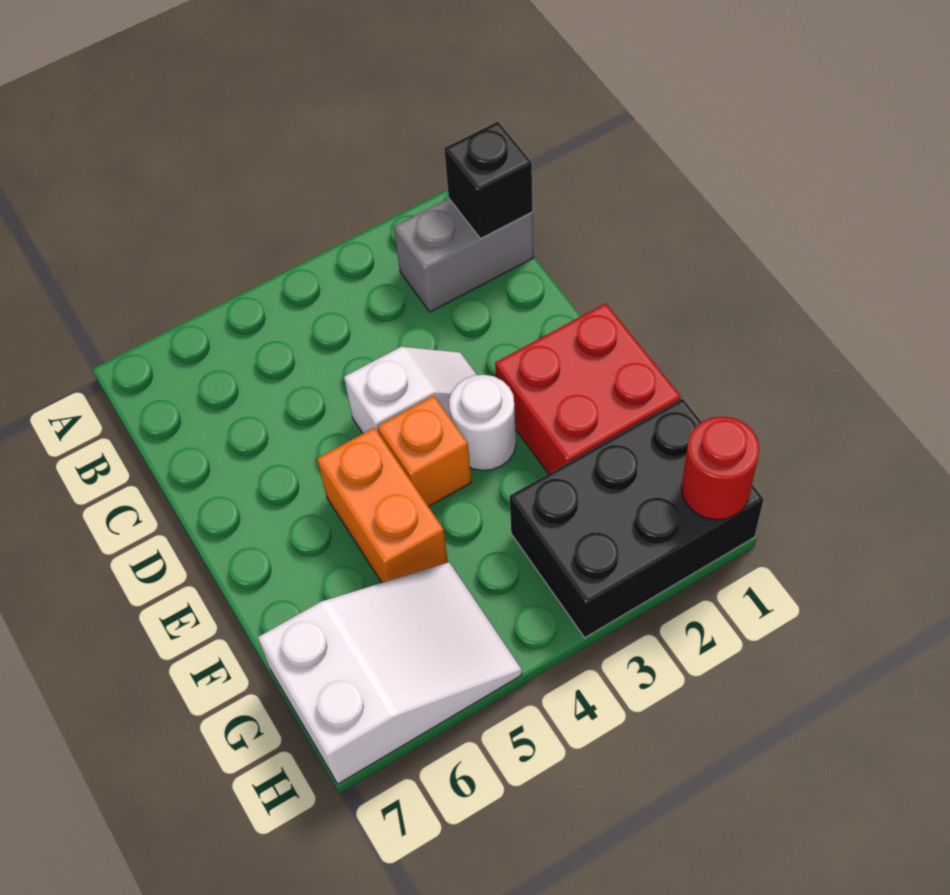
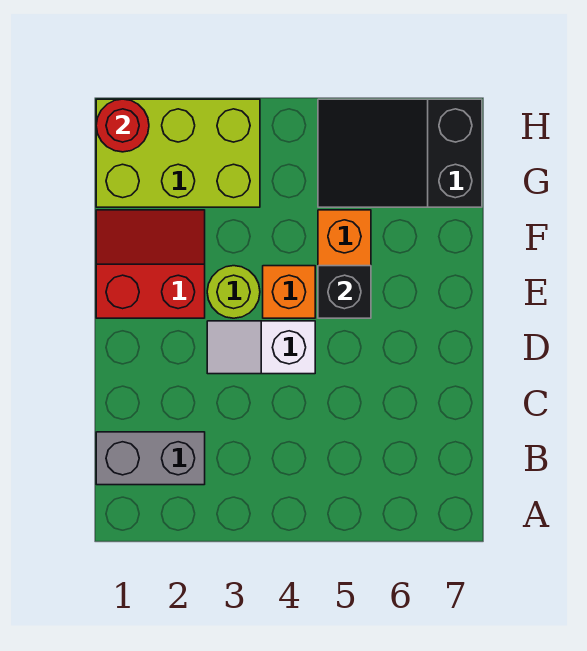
black brick B1 level 2 -> black brick E5 level 2
red brick E1:F2 level 1 -> red slope E1:F2 level 1 top E
white round brick E3 level 1 -> lime round brick E3 level 1
black brick G1:H3 level 1 -> lime brick G1:H3 level 1
white slope G5:H7 level 1 top 7 -> black slope G5:H7 level 1 top 7

